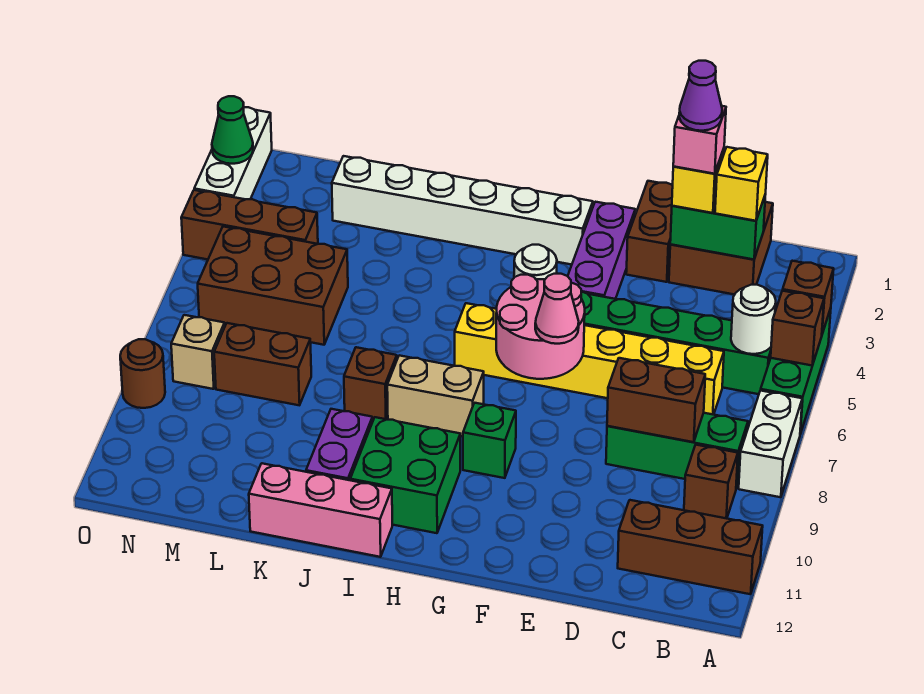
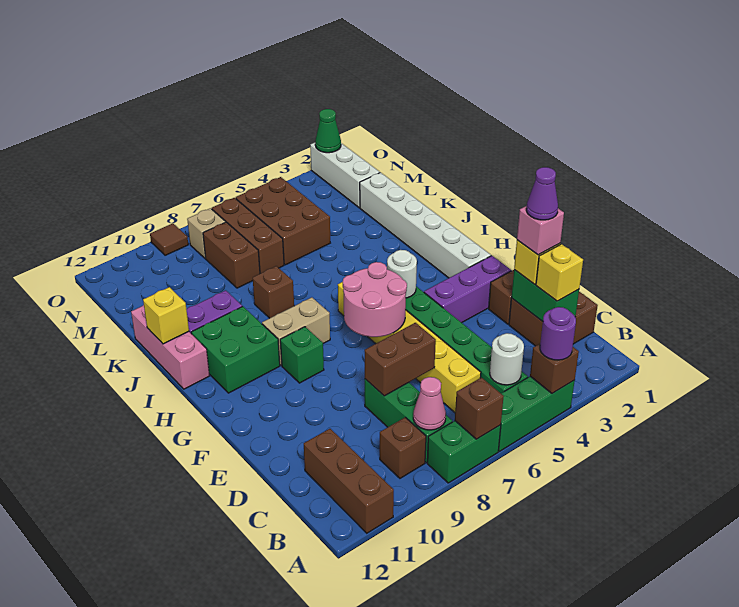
none -> purple round brick A4 level 3
brown brick A5 level 2 -> brown brick A7 level 2
white brick A7:A8 level 1 -> green brick A7:A8 level 1
brown brick C8:D8 level 2 -> brown brick D7:D8 level 2
pink cone F7 level 3 -> pink cone B8 level 2
tan brick H8:I8 level 1 -> tan brick H8:H9 level 1
none -> yellow brick J12 level 2
brown brick M4:O4 level 1 -> brown brick L7:N7 level 1
white brick O1:O3 level 1 -> white brick M2:O2 level 1
brown round brick O9 level 1 -> brown tile O9 level 1

